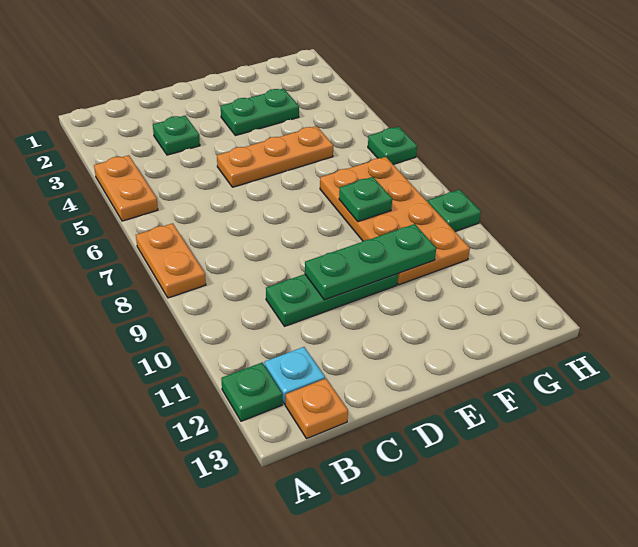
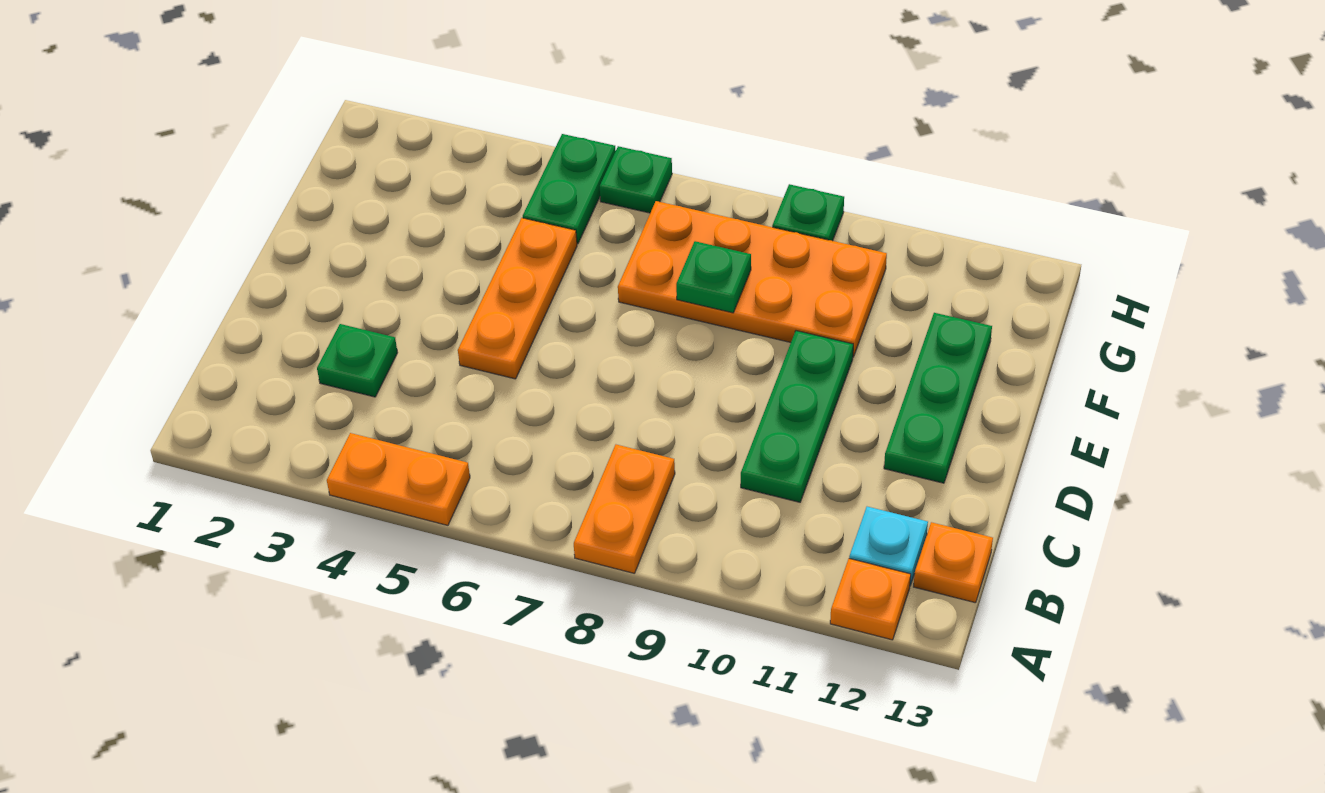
orange plate A7:A8 level 1 -> orange plate A8:B8 level 1
green plate A12 level 1 -> orange plate A12 level 1
green plate D10:F10 level 2 -> green plate D12:F12 level 1
green plate E3:F3 level 1 -> green plate G5:H5 level 1

